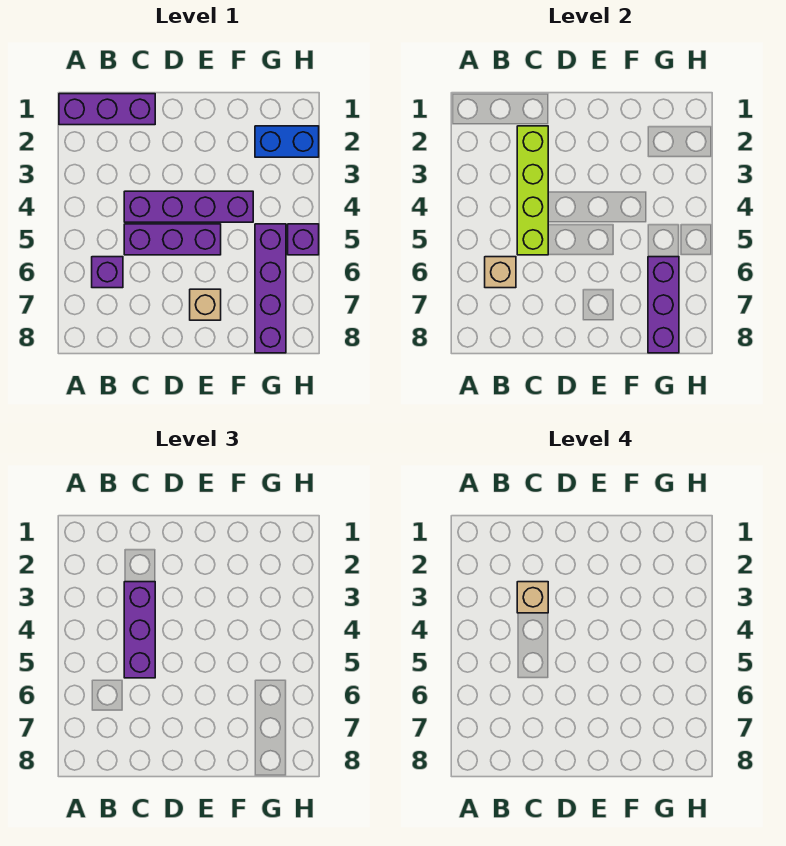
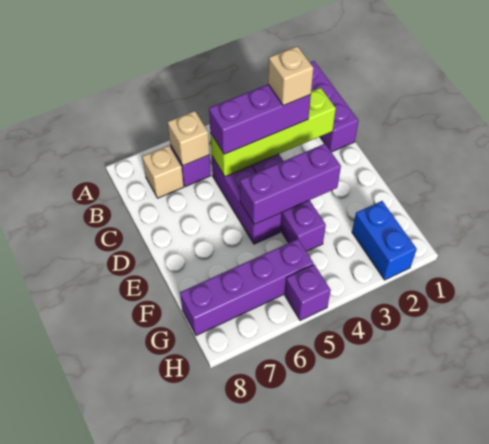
tan brick E7 level 1 -> tan brick B7 level 1
purple brick G6:G8 level 2 -> purple brick E3:E5 level 2

